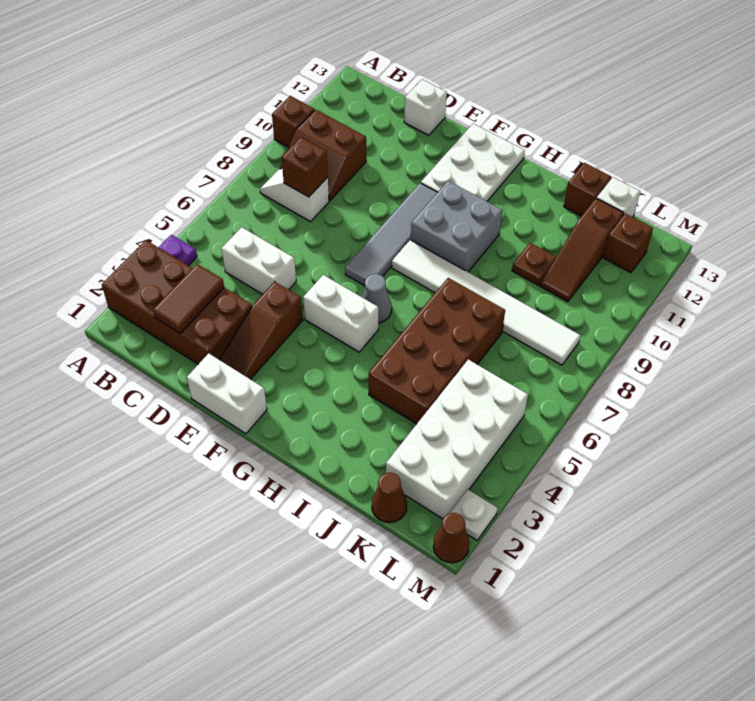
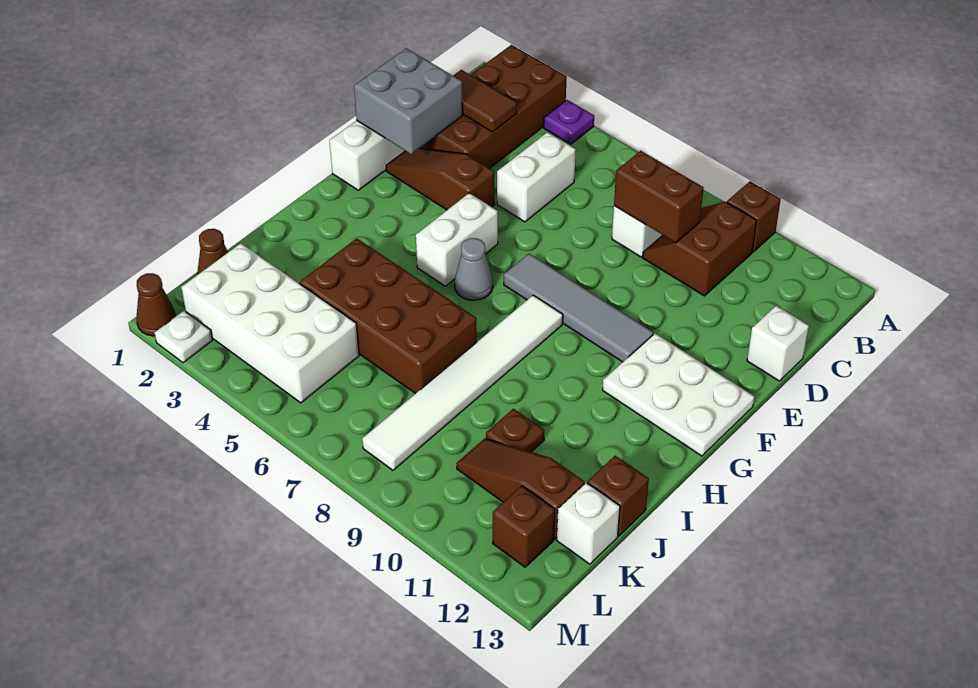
brown brick C8 level 2 -> brown brick C8:C9 level 2
grey brick G9:H10 level 1 -> grey brick D1:E2 level 2

